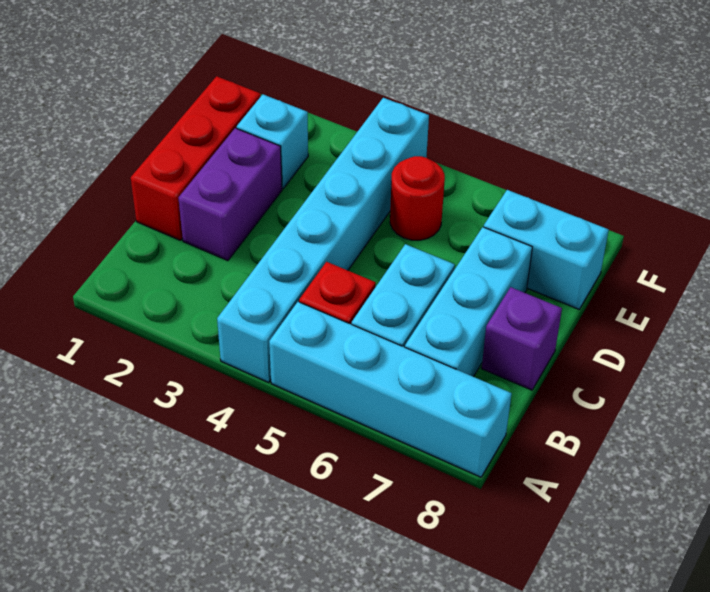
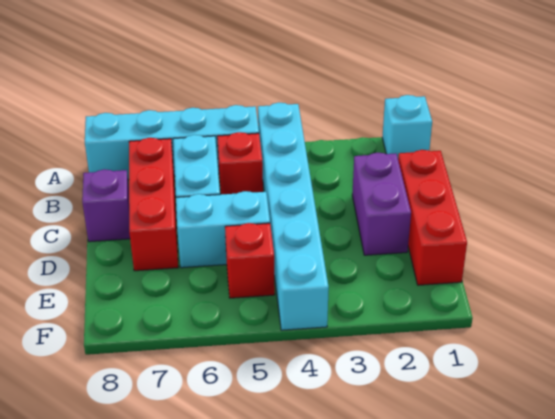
cyan brick B7:D7 level 1 -> red brick B7:D7 level 1
cyan brick E2 level 1 -> cyan brick A1 level 1
red round brick E5 level 1 -> red brick E5 level 1
cyan brick E7:E8 level 1 -> cyan brick D5:D6 level 1

